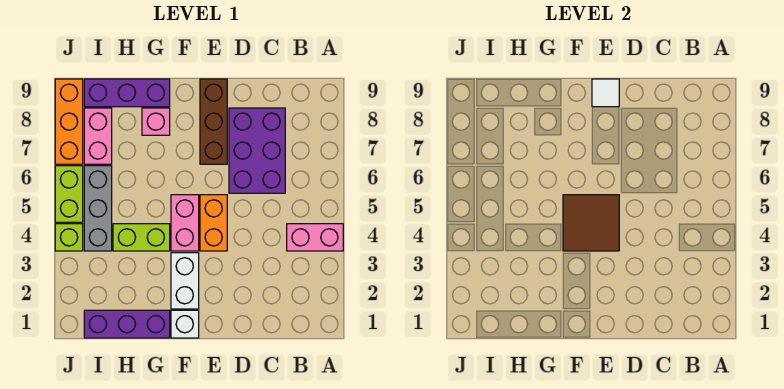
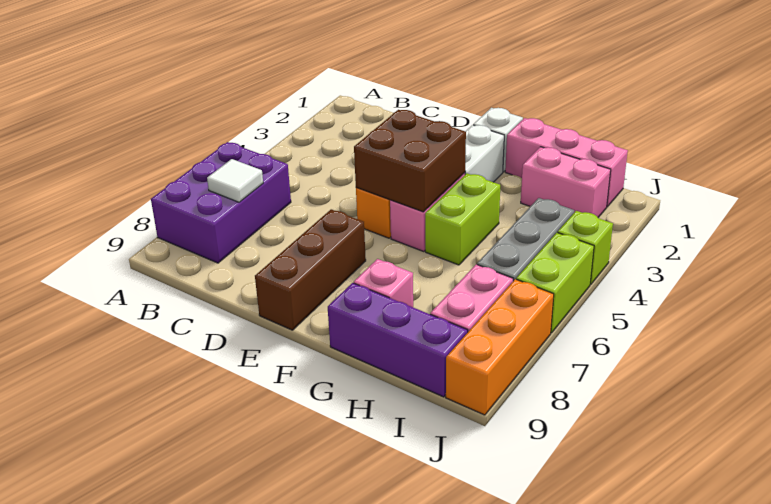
pink brick A4:B4 level 1 -> pink brick H2:I2 level 1
purple brick C6:D8 level 1 -> purple brick A6:B8 level 1
brown tile E4:F5 level 2 -> brown brick E4:F5 level 2
white tile E9 level 2 -> white tile B7 level 2
purple brick G1:I1 level 1 -> pink brick G1:I1 level 1
lime brick G4:H4 level 1 -> lime brick G4:G5 level 1

